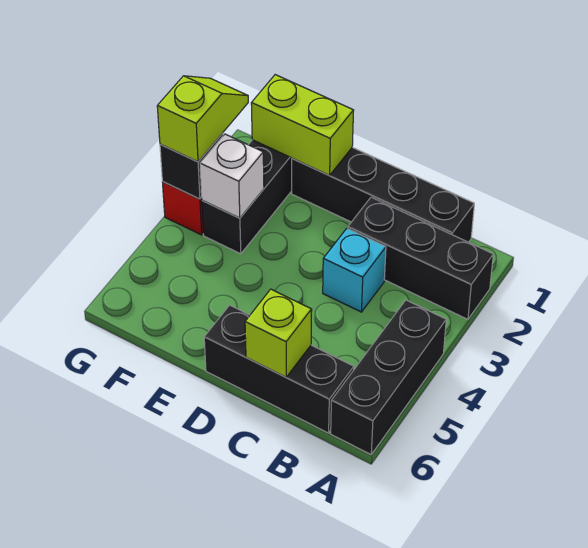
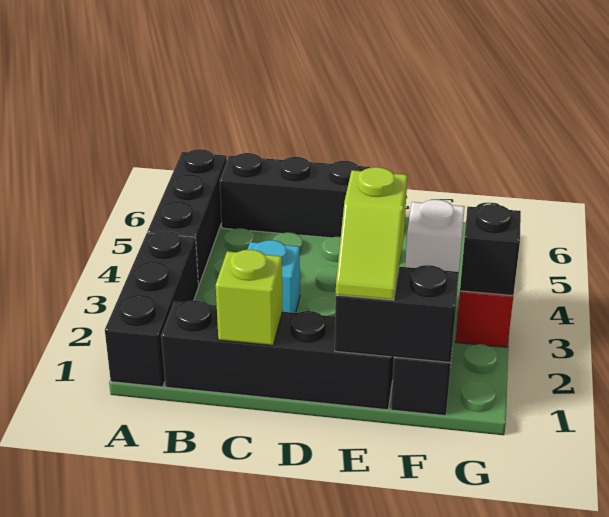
black brick A2:C2 level 1 -> black brick A1:A3 level 1
lime brick C6 level 2 -> lime brick C1 level 2
lime brick E1:F1 level 2 -> black brick E1:F1 level 2
lime slope G2:G3 level 3 top 3 -> lime slope E1:E2 level 3 top 2

